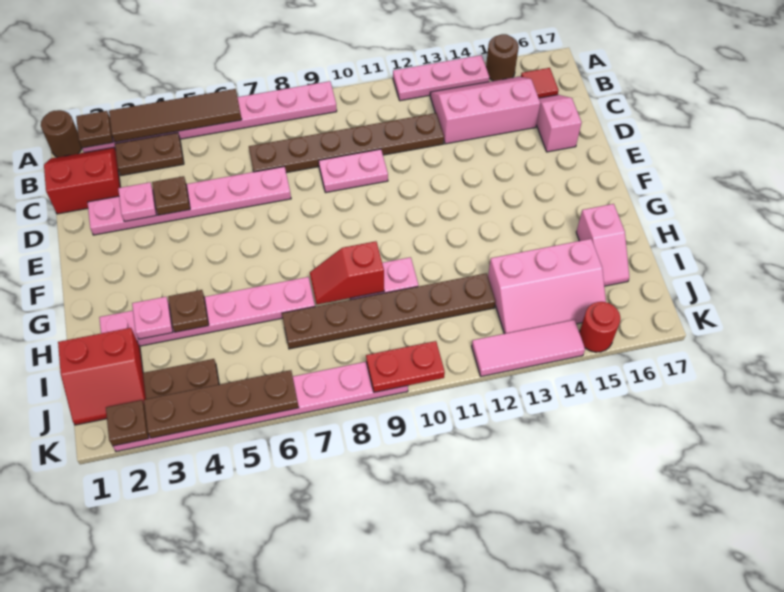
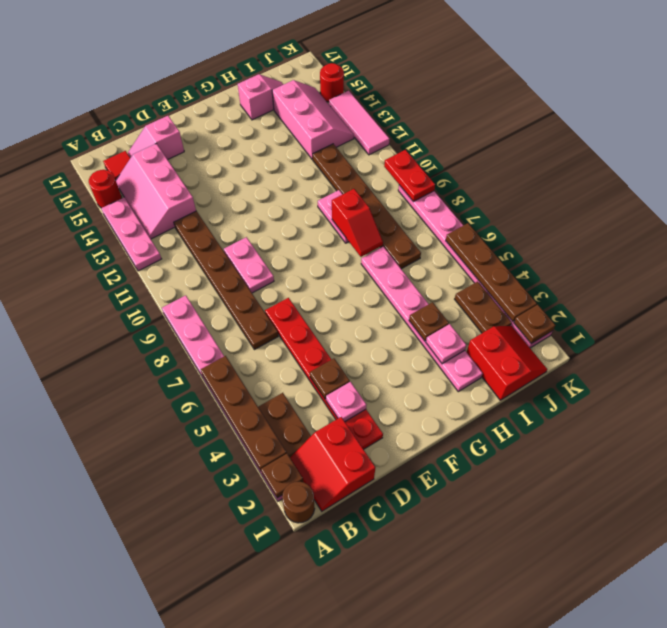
brown tile A3:A6 level 2 -> brown plate A3:A6 level 2
brown round brick A15 level 1 -> red round brick A15 level 1
pink plate D2:D7 level 1 -> red plate D2:D7 level 1

